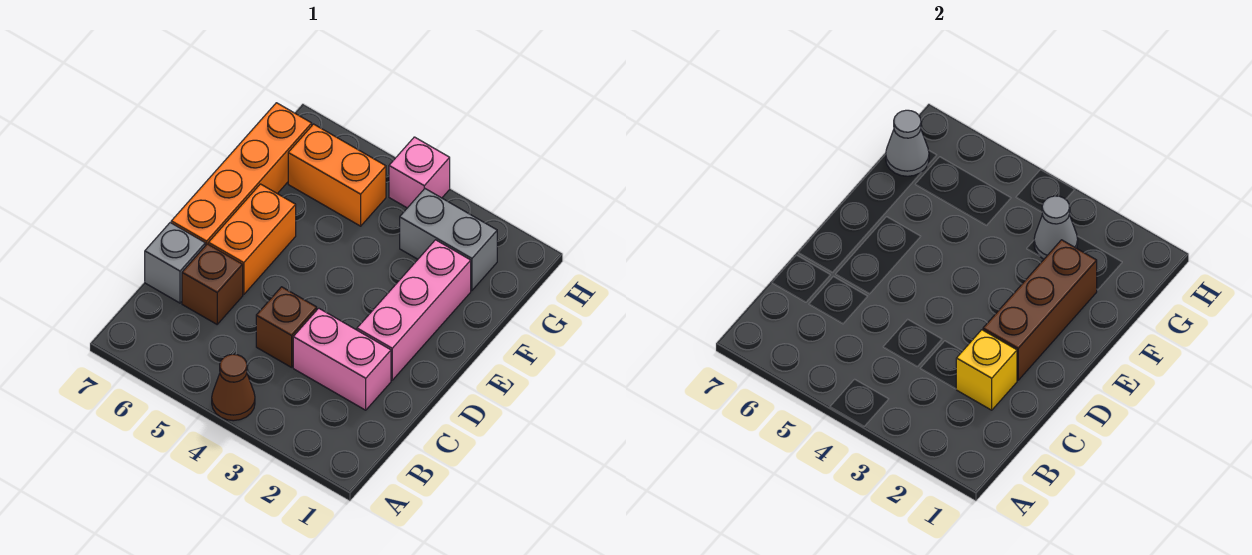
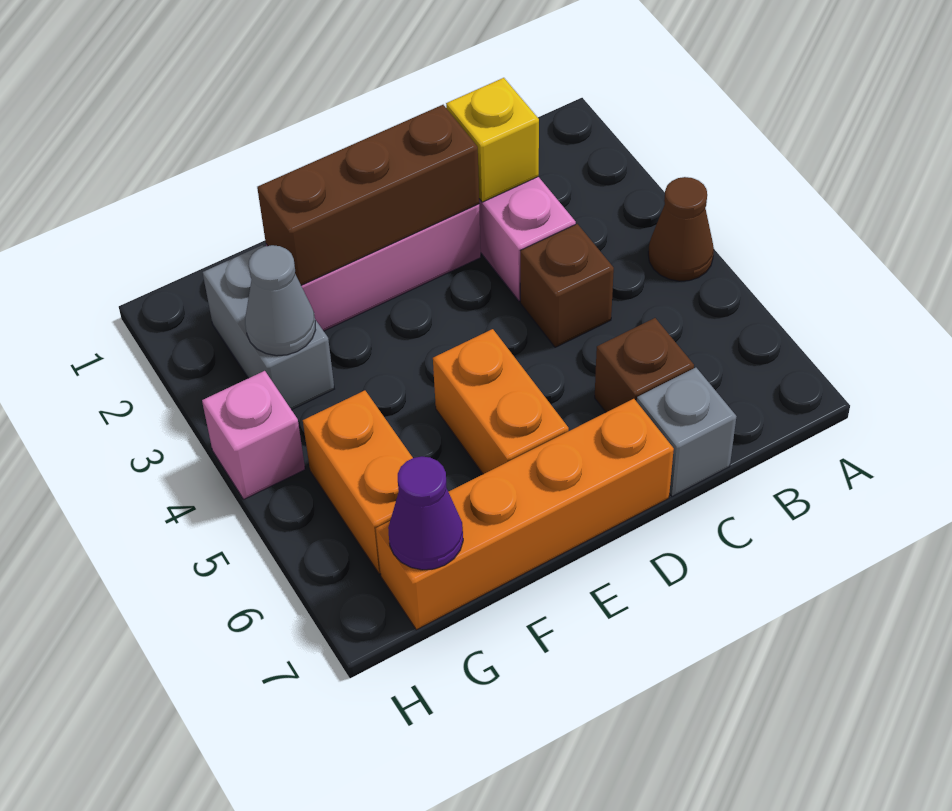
orange brick D6:E6 level 1 -> orange brick E5:E6 level 1
grey cone G7 level 2 -> purple cone G7 level 2

